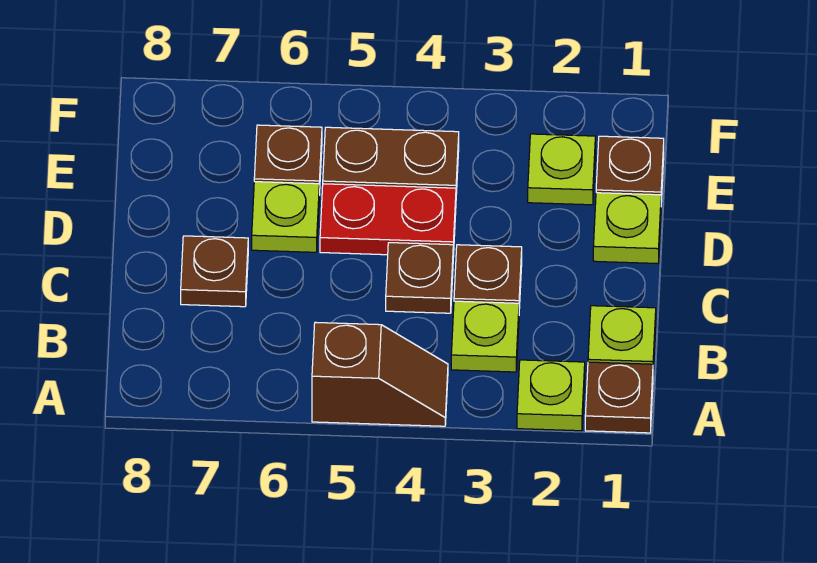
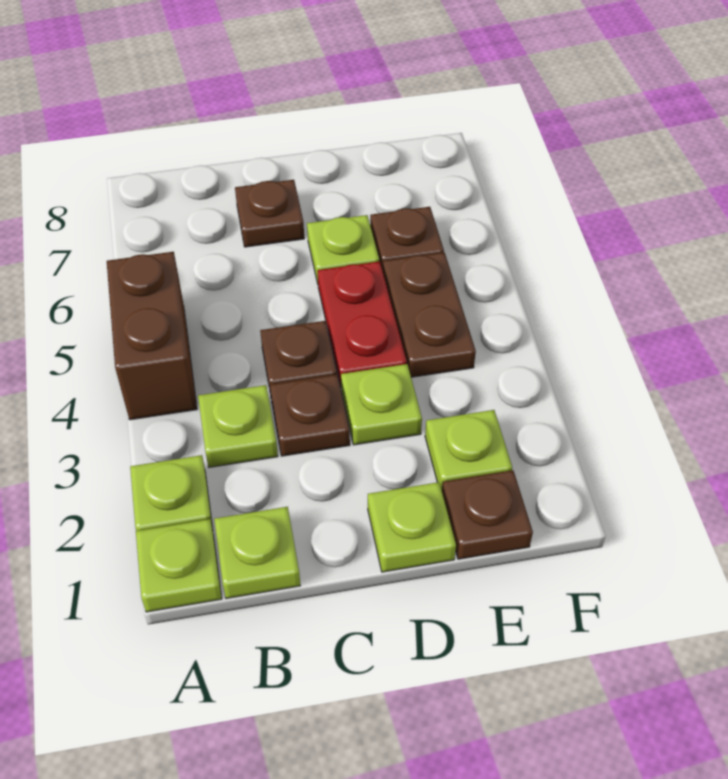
brown plate A1 level 1 -> lime plate A1 level 1
brown slope A4:A5 level 1 top 5 -> brown brick A4:A5 level 1
none -> lime plate D3 level 1

